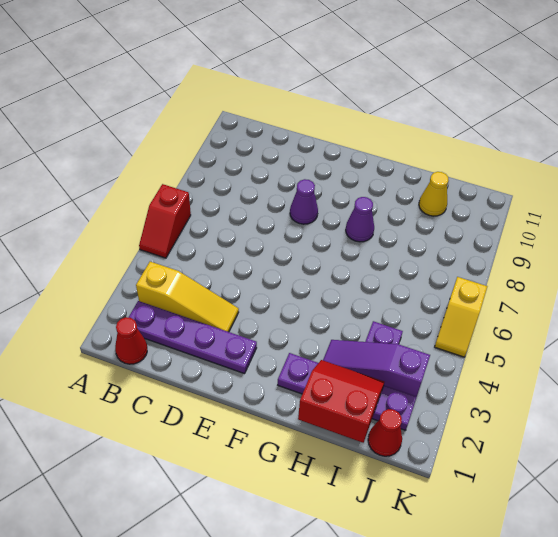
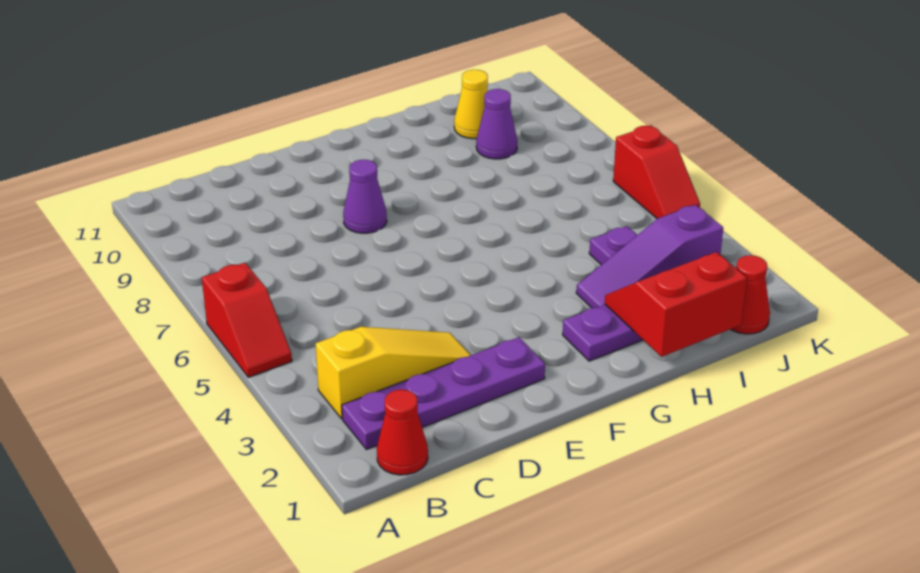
purple cone G8 level 1 -> purple cone I9 level 1
yellow slope K5:K6 level 1 top 6 -> red slope K5:K6 level 1 top 6

